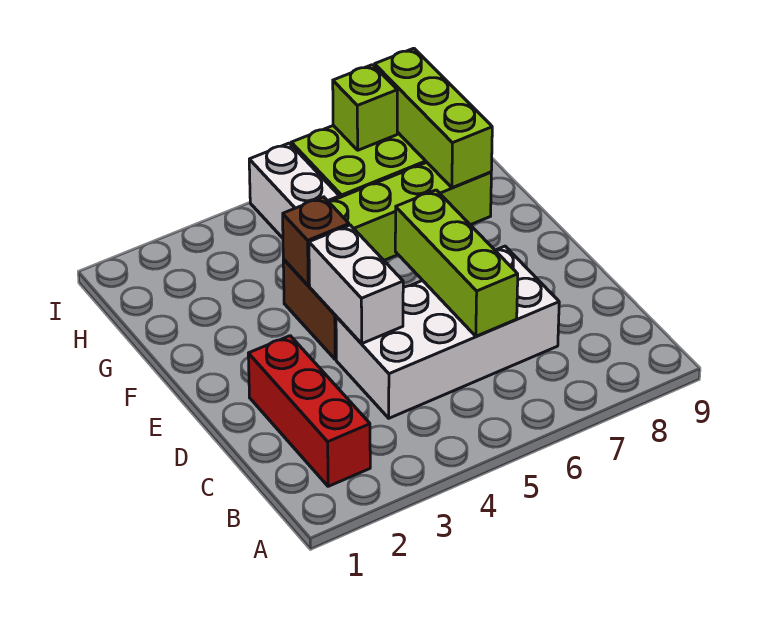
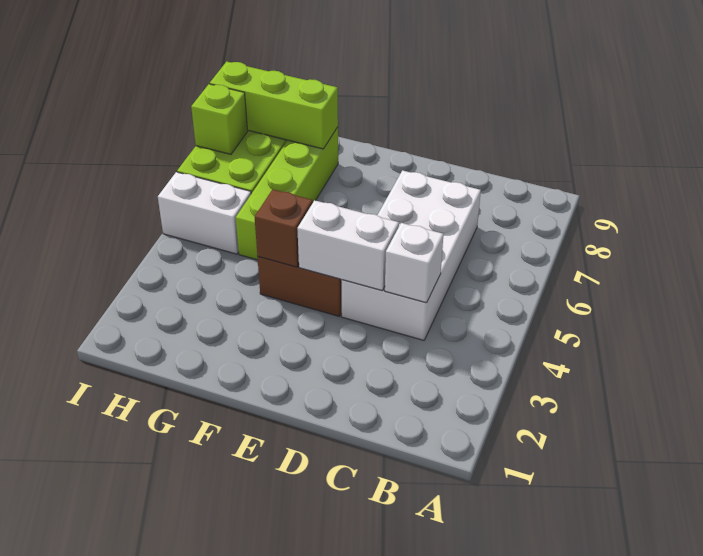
red brick B2:D2 level 1 -> none
none -> white brick C4 level 2
lime brick C6:E6 level 2 -> none

